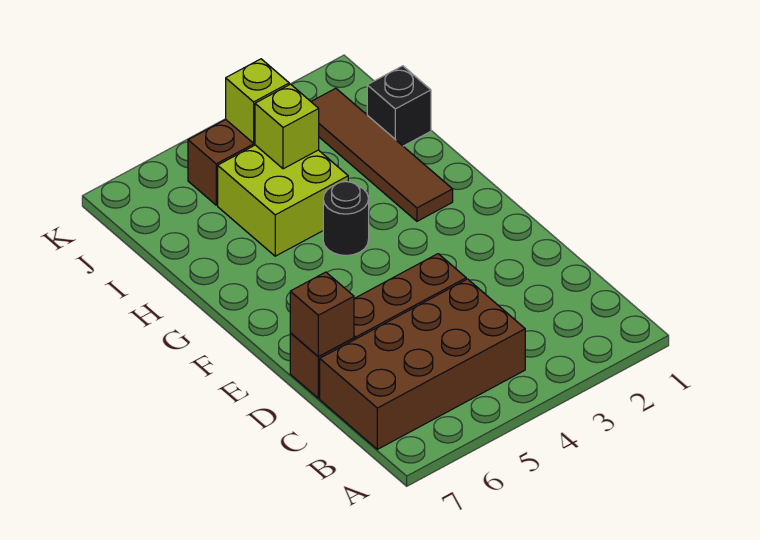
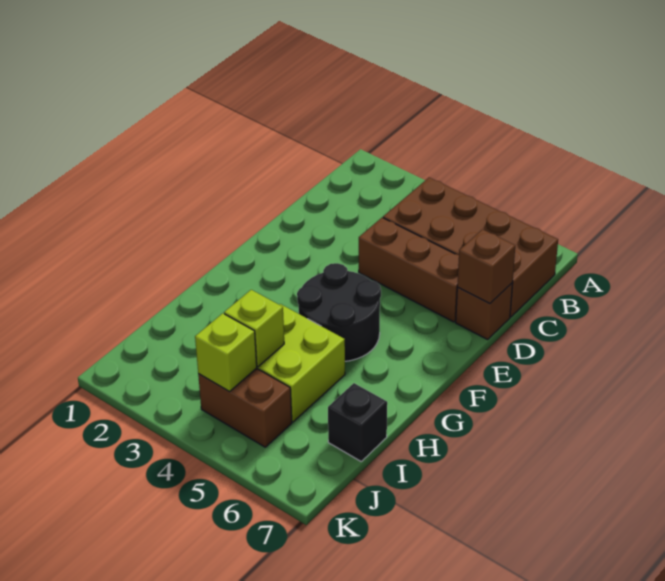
brown tile G2:J2 level 1 -> none
black round brick G4 level 1 -> black round brick F4:G5 level 1
black brick I1 level 1 -> black brick I7 level 1

